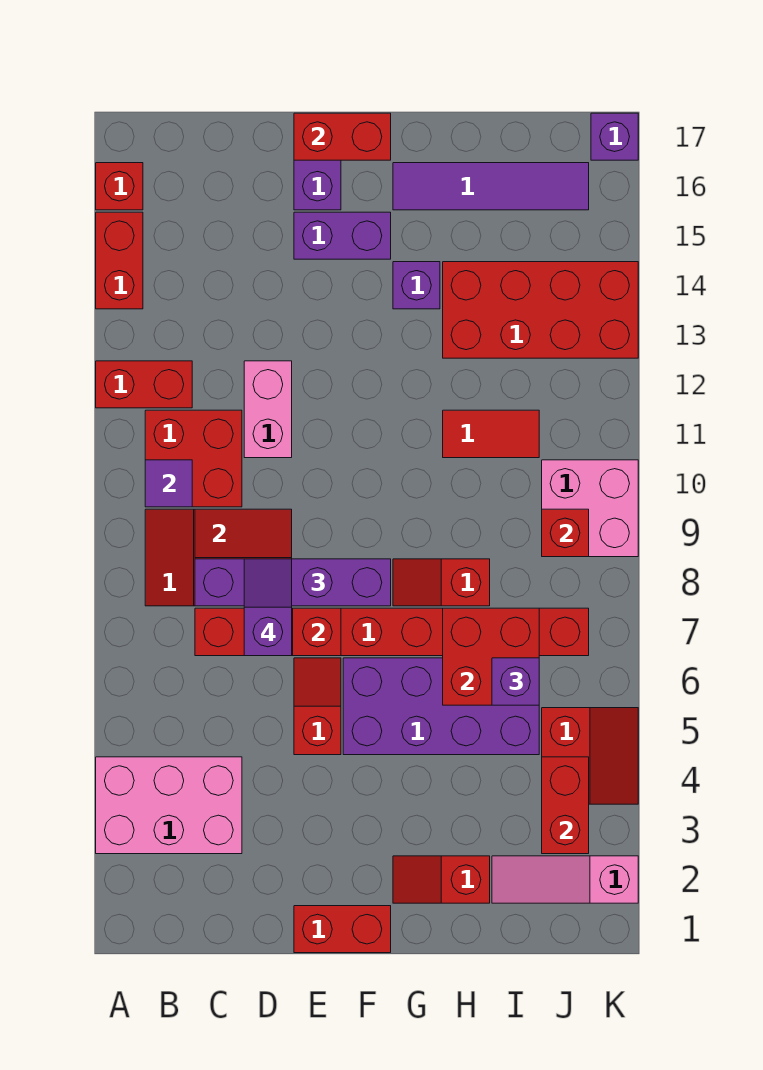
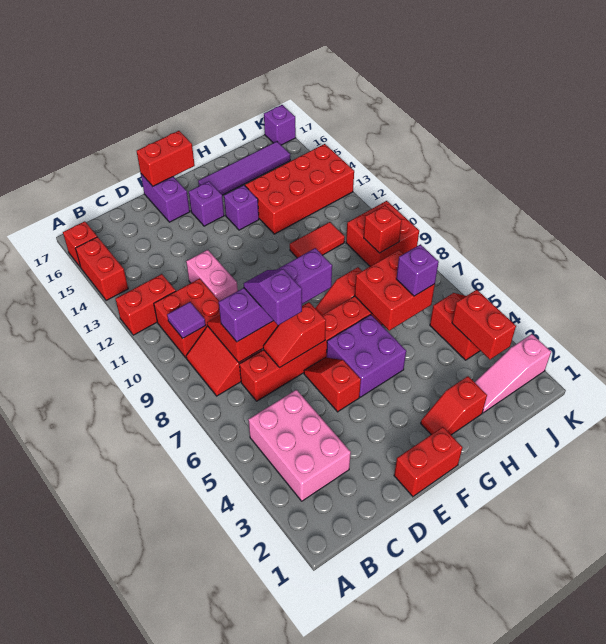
pink brick A3:C4 level 1 -> pink brick B3:C5 level 1
purple brick E15:F15 level 1 -> purple brick F15 level 1
purple brick F5:I6 level 1 -> purple brick F5:G6 level 1
pink brick J9:K10 level 1 -> red brick J9:K10 level 1

